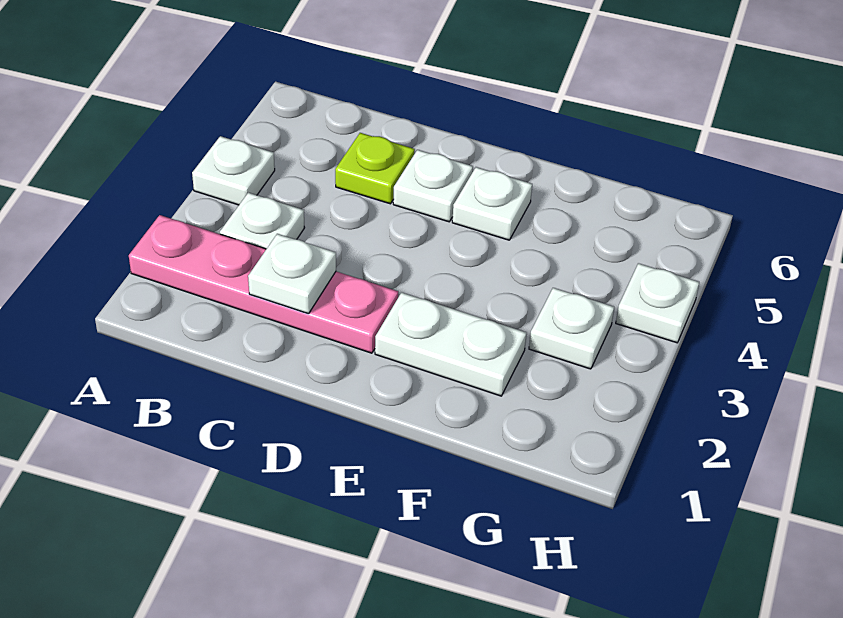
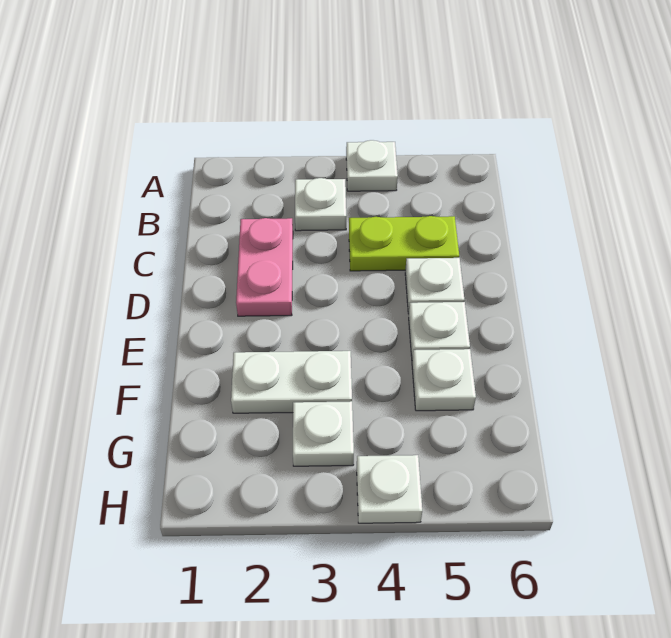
pink plate A2:D2 level 1 -> pink plate C2:D2 level 1
white plate C2 level 2 -> white plate F5 level 1
lime plate C5 level 1 -> lime plate C4:C5 level 1
white plate E2:F2 level 1 -> white plate F2:F3 level 1

